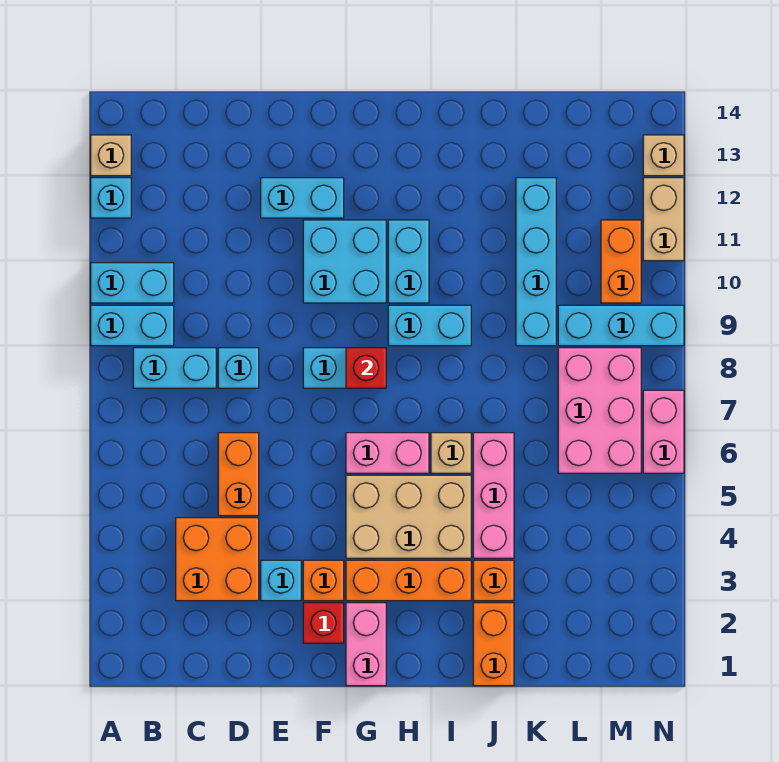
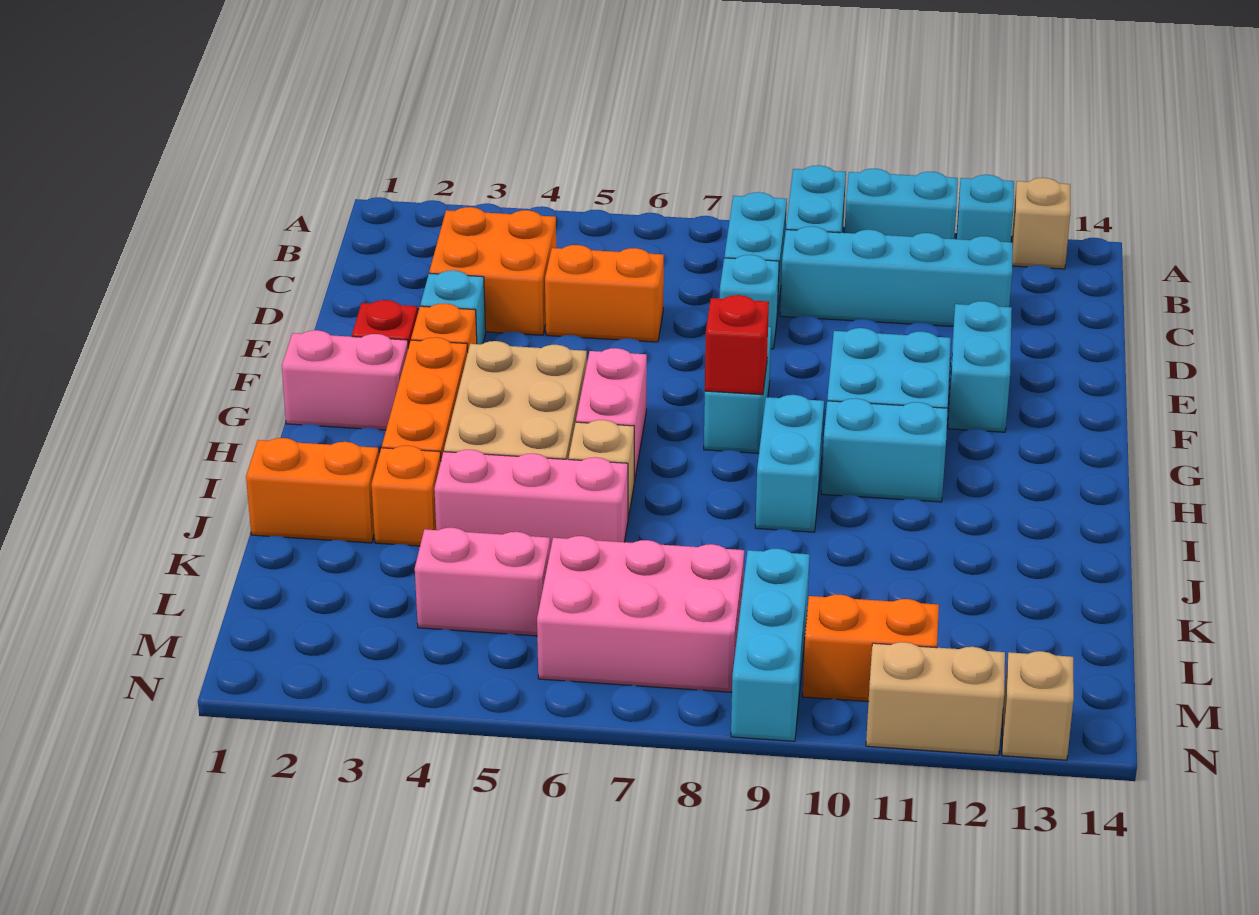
cyan brick A10:B10 level 1 -> cyan brick A10:A11 level 1
cyan brick K9:K12 level 1 -> cyan brick C9:C12 level 1
pink brick N6:N7 level 1 -> pink brick L4:L5 level 1

